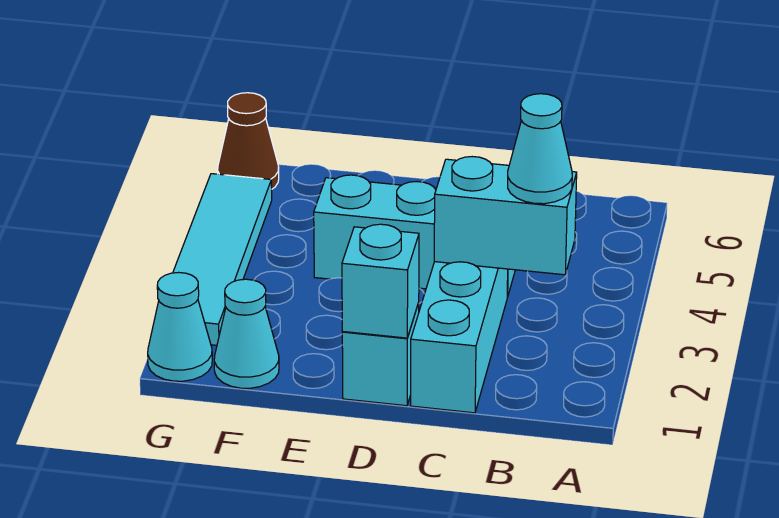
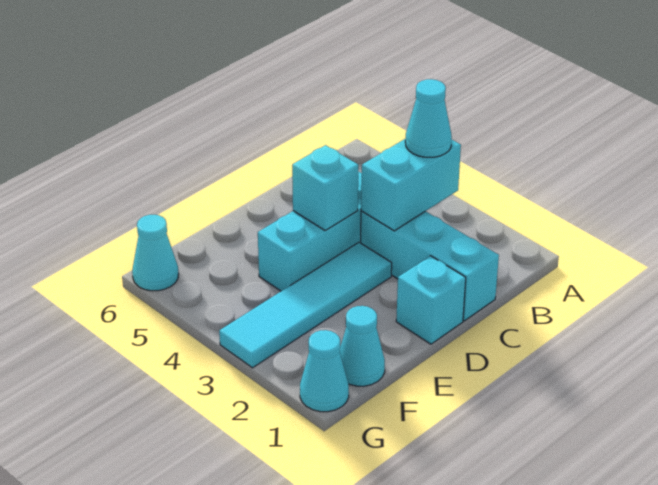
cyan brick D1 level 2 -> cyan brick D4 level 2
cyan tile G2:G5 level 1 -> cyan tile D3:G3 level 1
brown cone G6 level 1 -> cyan cone G6 level 1

